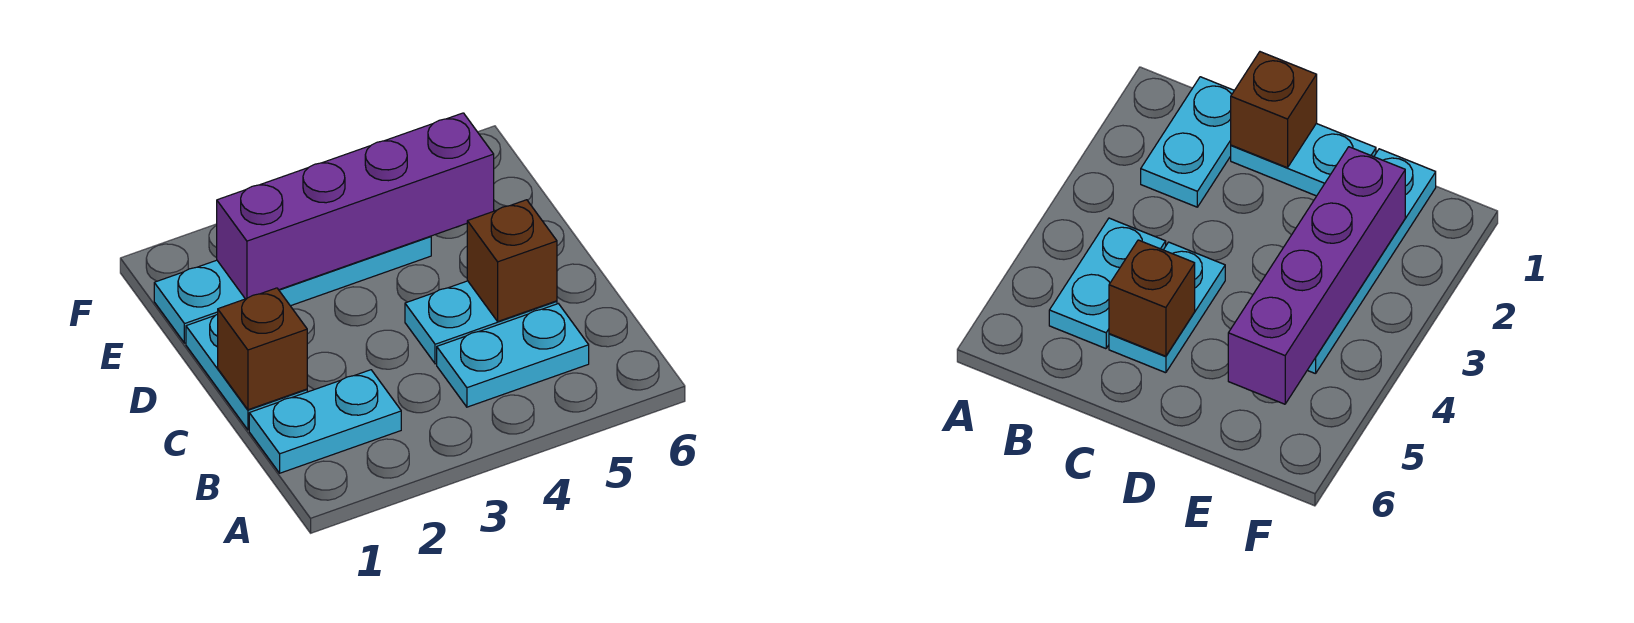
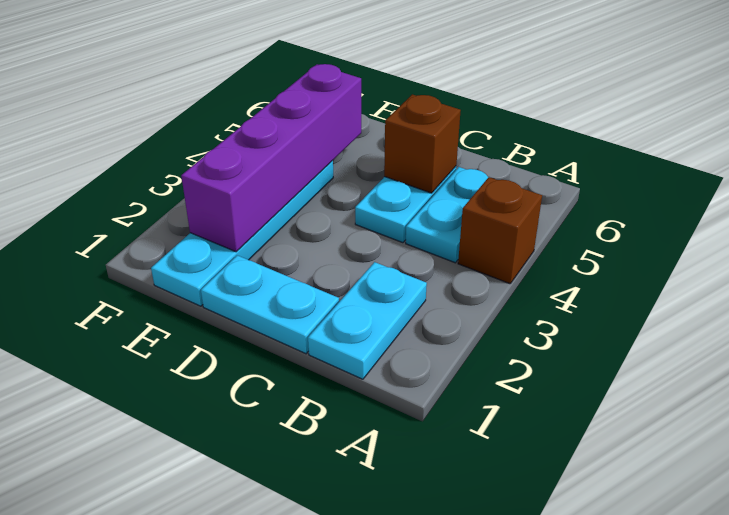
brown brick C1 level 2 -> brown brick A4 level 1

